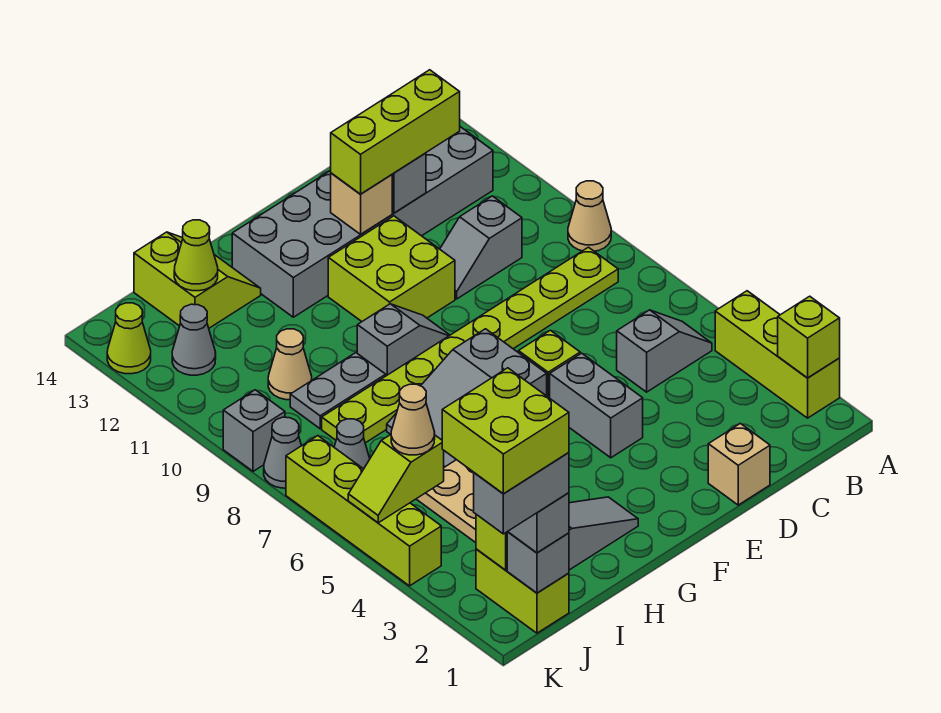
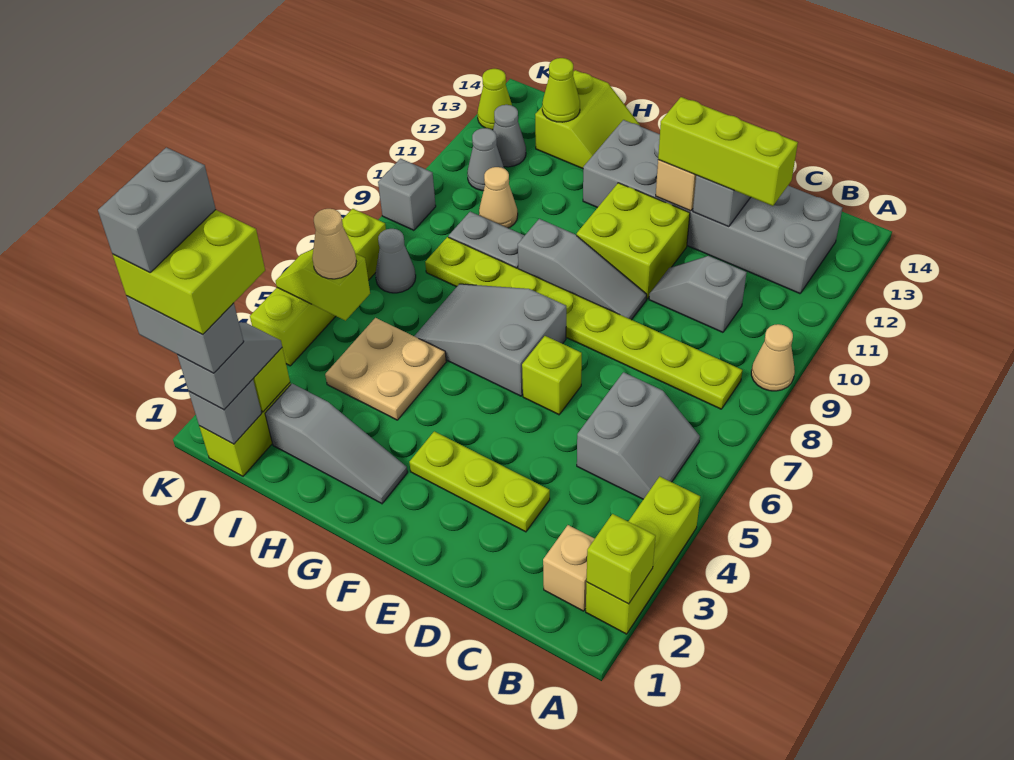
grey slope B5:C5 level 1 top C -> grey slope B5:C6 level 1 top C
tan brick D1 level 1 -> tan brick B2 level 1
none -> lime plate D3:F3 level 1
grey brick E4:E5 level 1 -> grey brick K1:K2 level 6
grey slope F9:G9 level 1 top G -> grey slope E9:G9 level 1 top G
grey cone K8 level 1 -> grey cone J11 level 1

